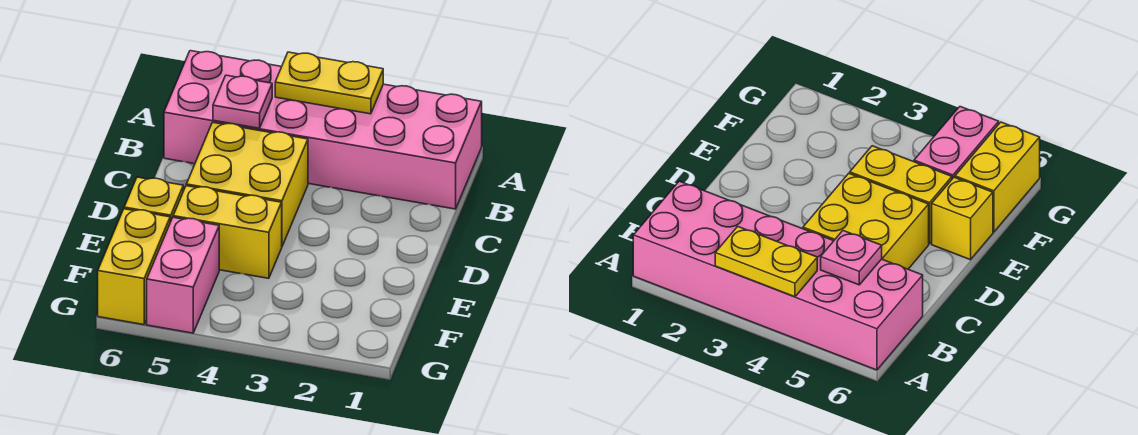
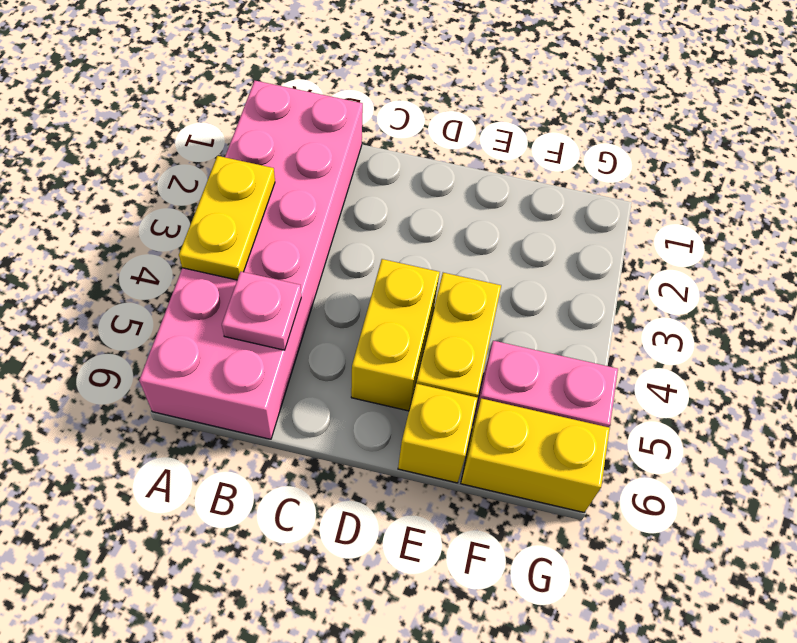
yellow brick C4:D5 level 1 -> yellow brick D4:D5 level 1

